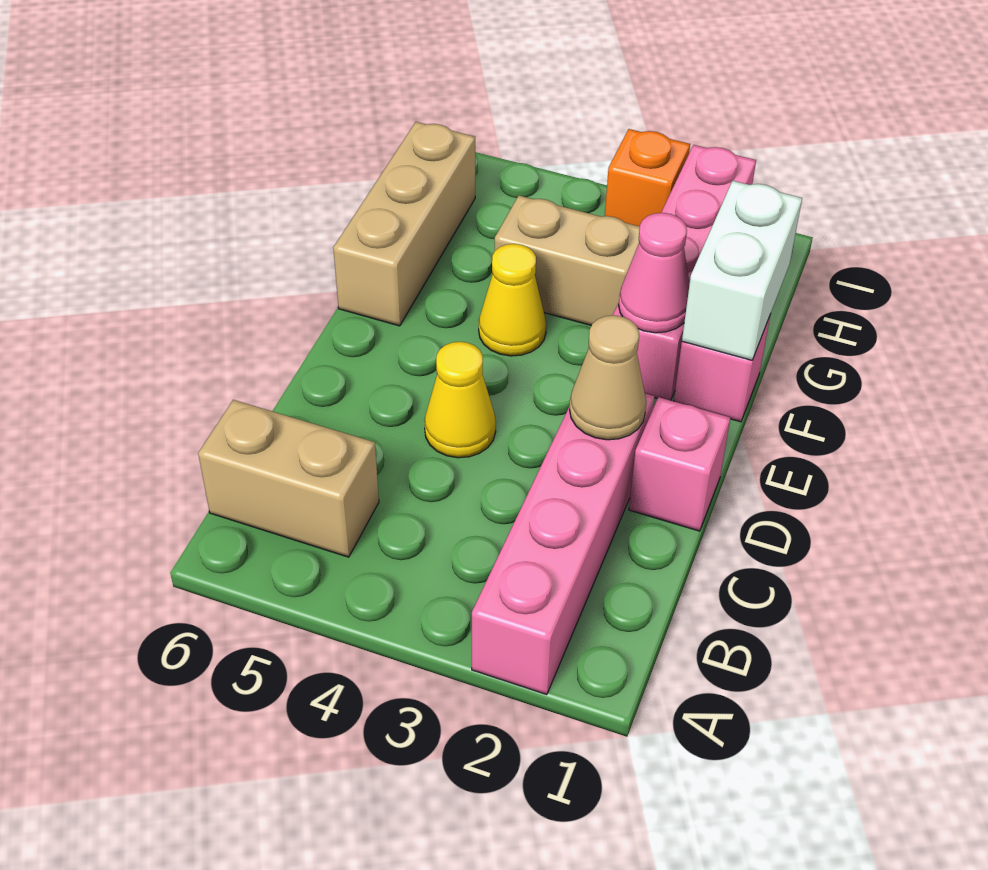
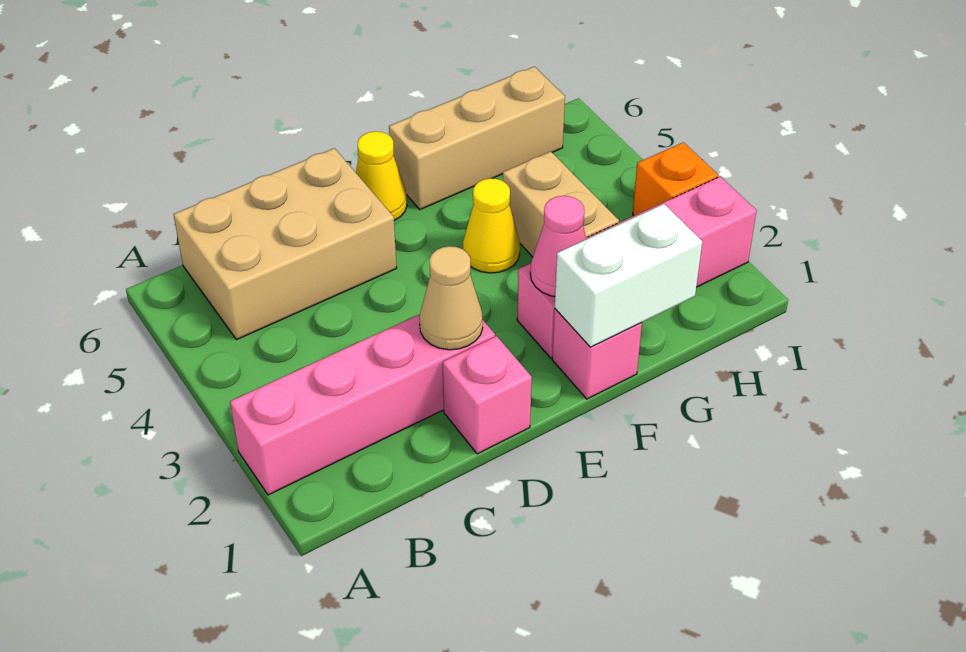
tan brick B5:B6 level 1 -> tan brick B5:D6 level 1
yellow cone D4 level 1 -> yellow cone E6 level 1

